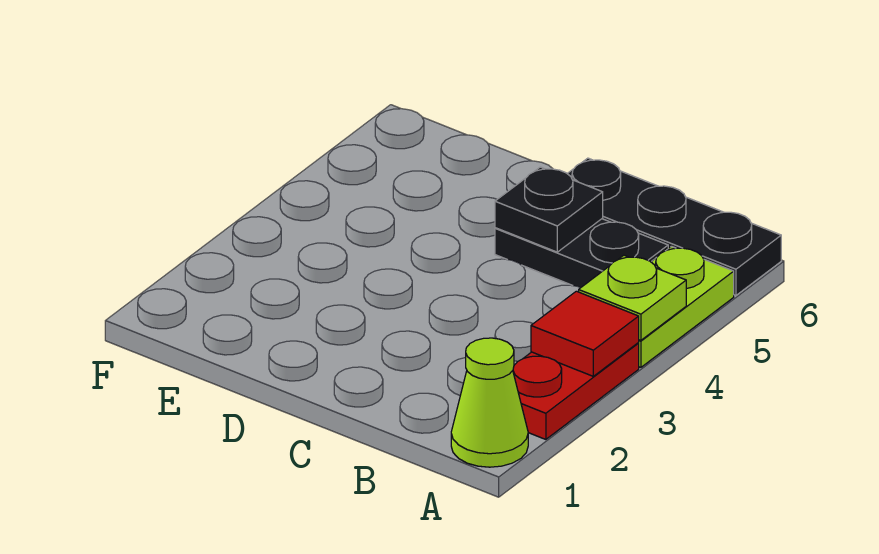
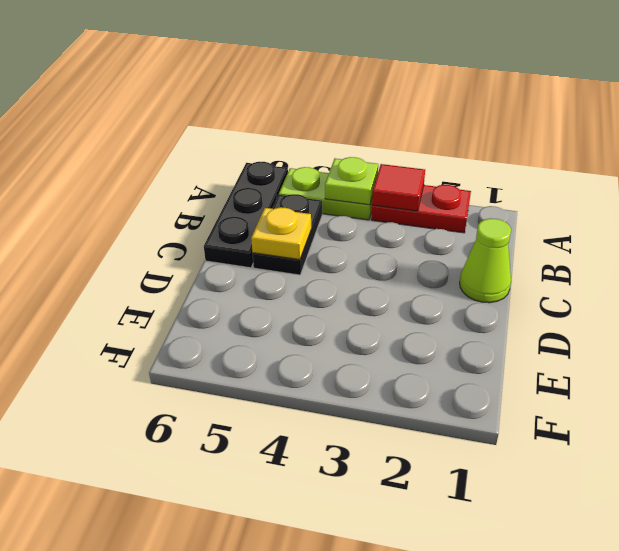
lime cone A1 level 1 -> lime cone C1 level 1
black plate C5 level 2 -> yellow plate C5 level 2

